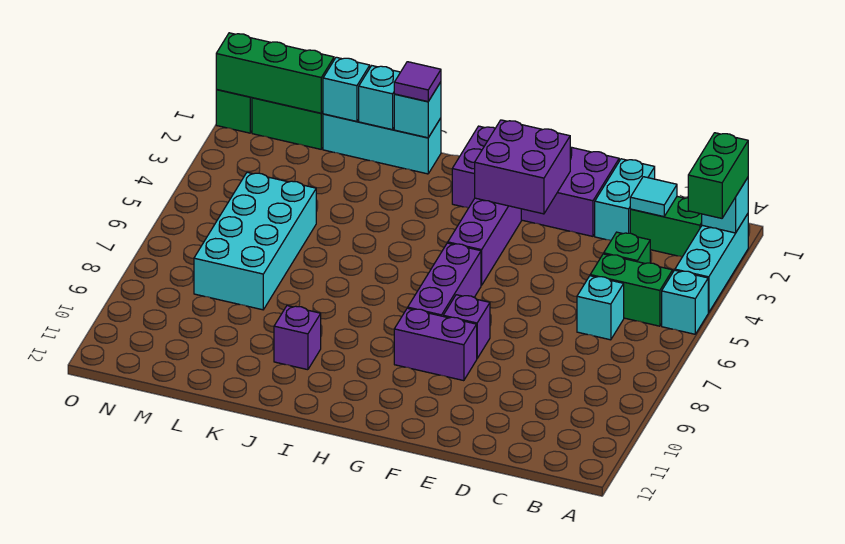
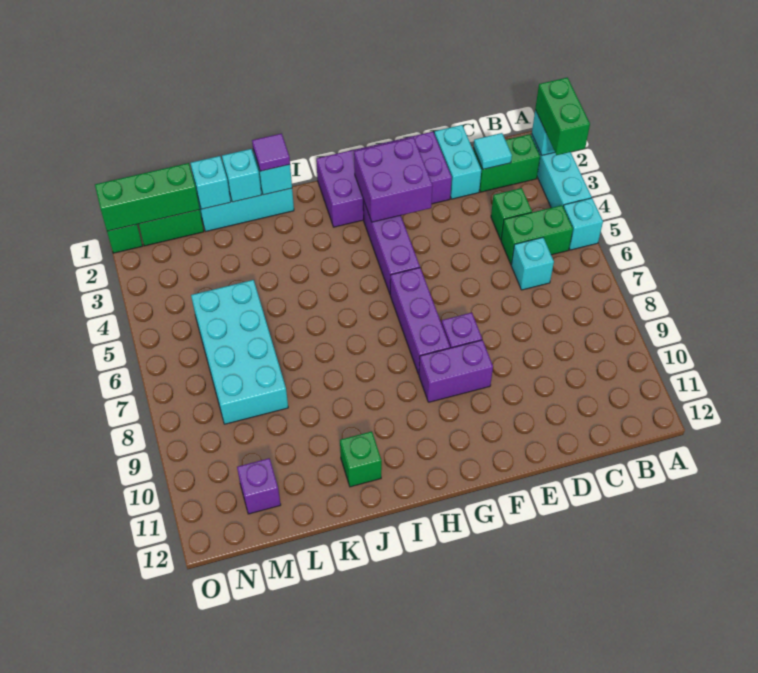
purple brick J10 level 1 -> purple brick M11 level 1
none -> green brick J11 level 1

